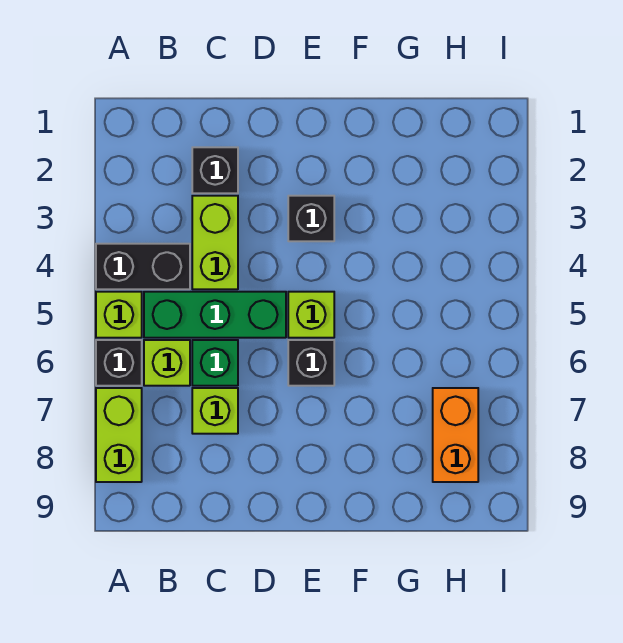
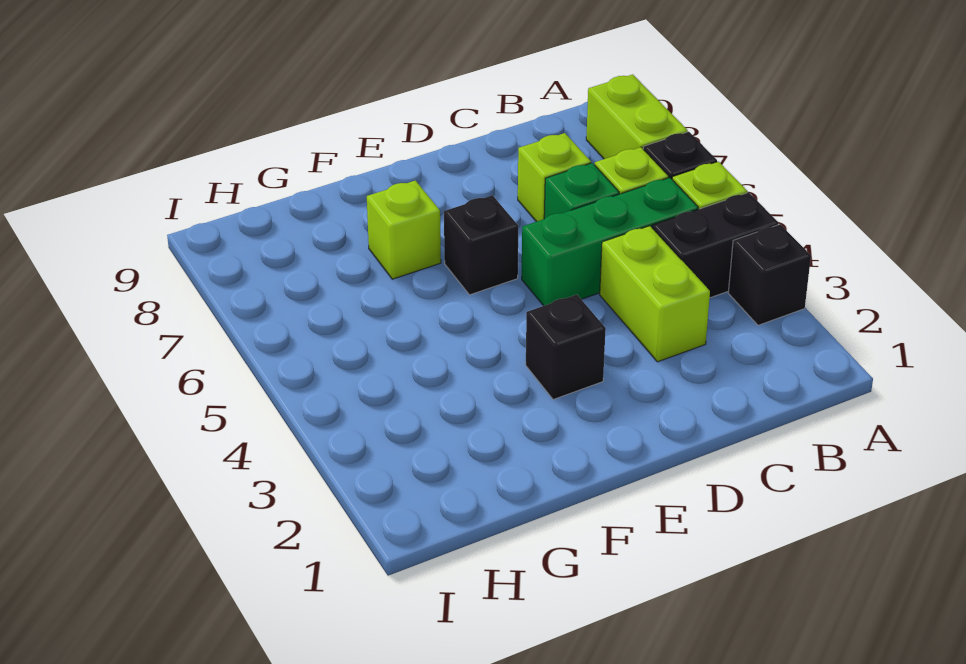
black brick C2 level 1 -> black brick A3 level 1
lime brick E5 level 1 -> lime brick F7 level 1
orange brick H7:H8 level 1 -> none

